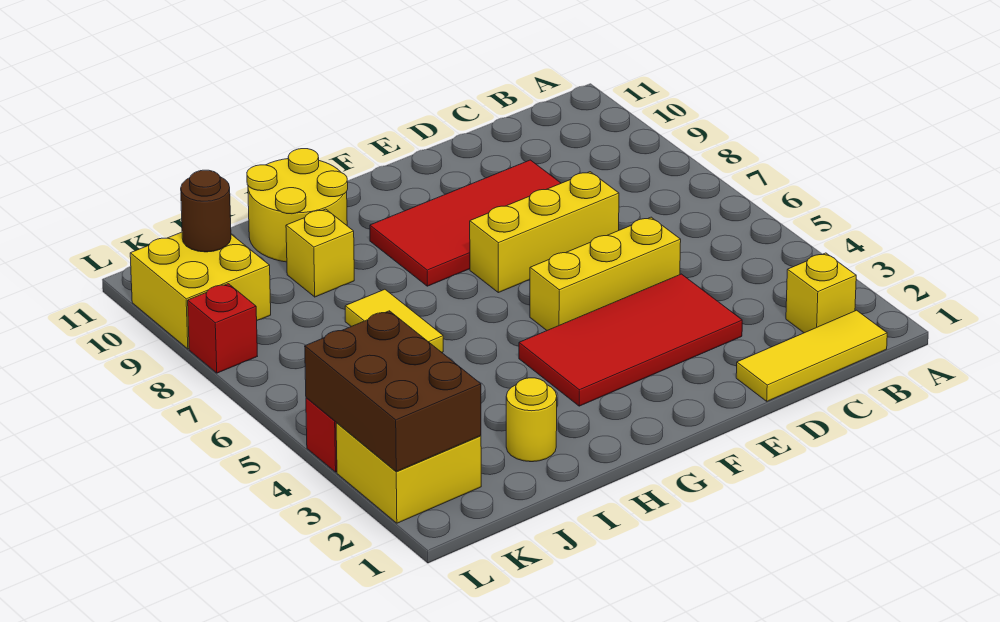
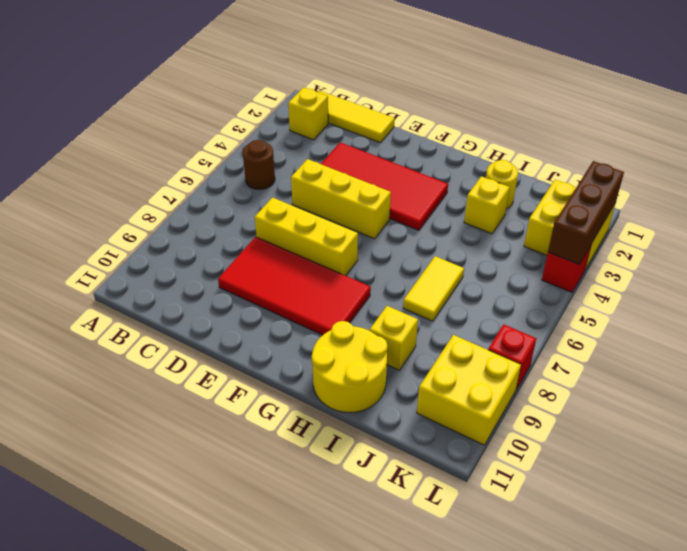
none -> yellow brick I3 level 1
brown brick K2:L4 level 2 -> brown brick L2:L4 level 2
brown round brick K10 level 2 -> brown round brick B5 level 1

